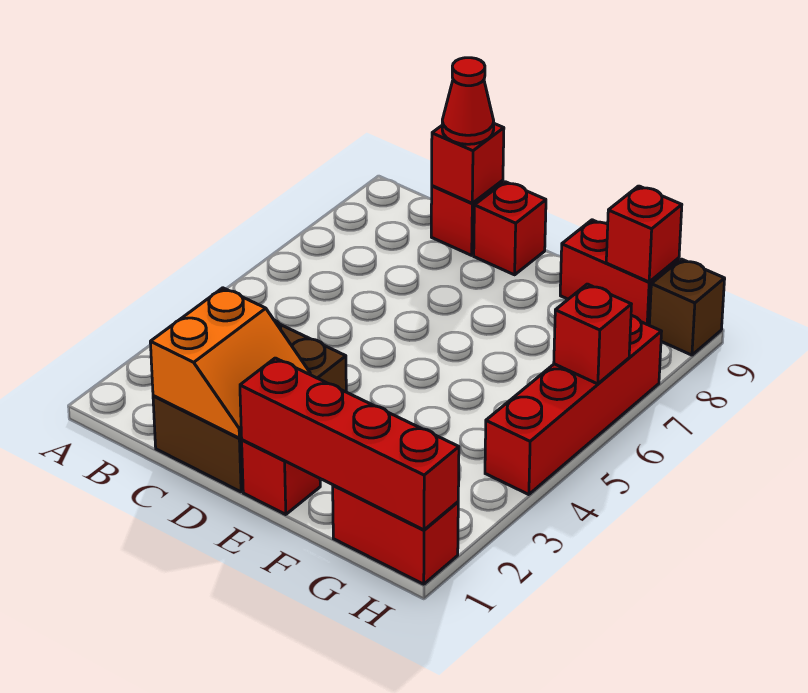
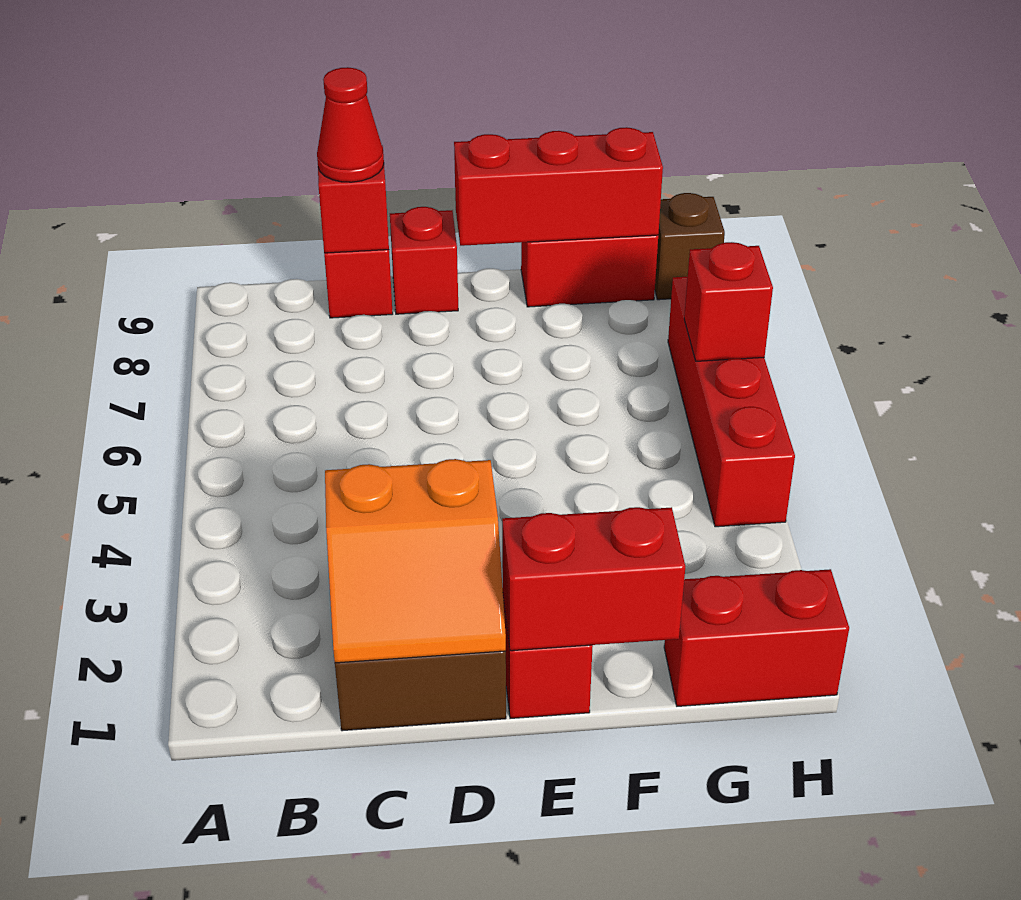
orange slope C1:D2 level 2 top C -> orange slope C1:D2 level 2 top 2
red brick E1:H1 level 2 -> red brick E1:F1 level 2
red brick G9 level 2 -> red brick E9:G9 level 2

